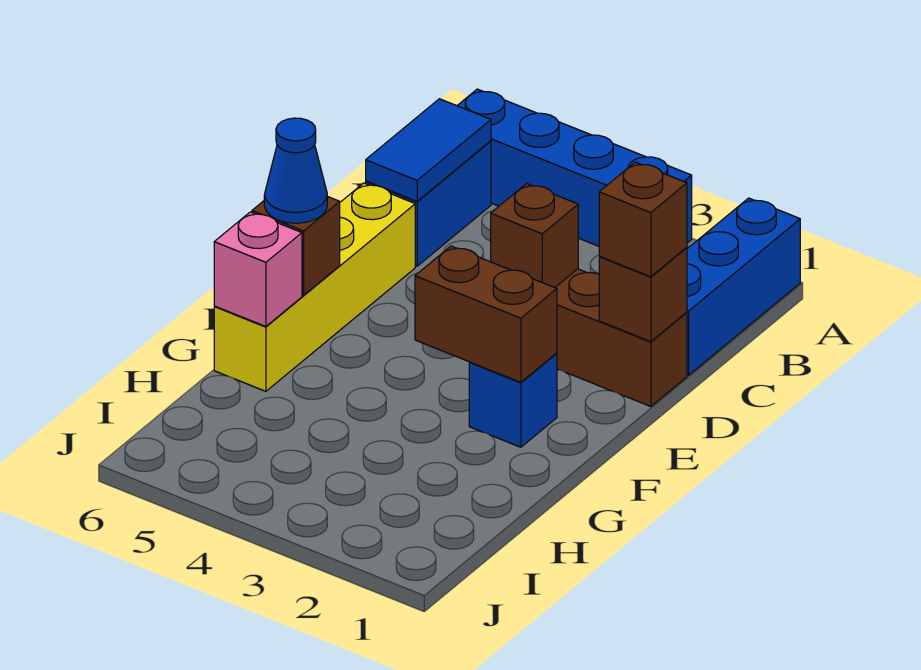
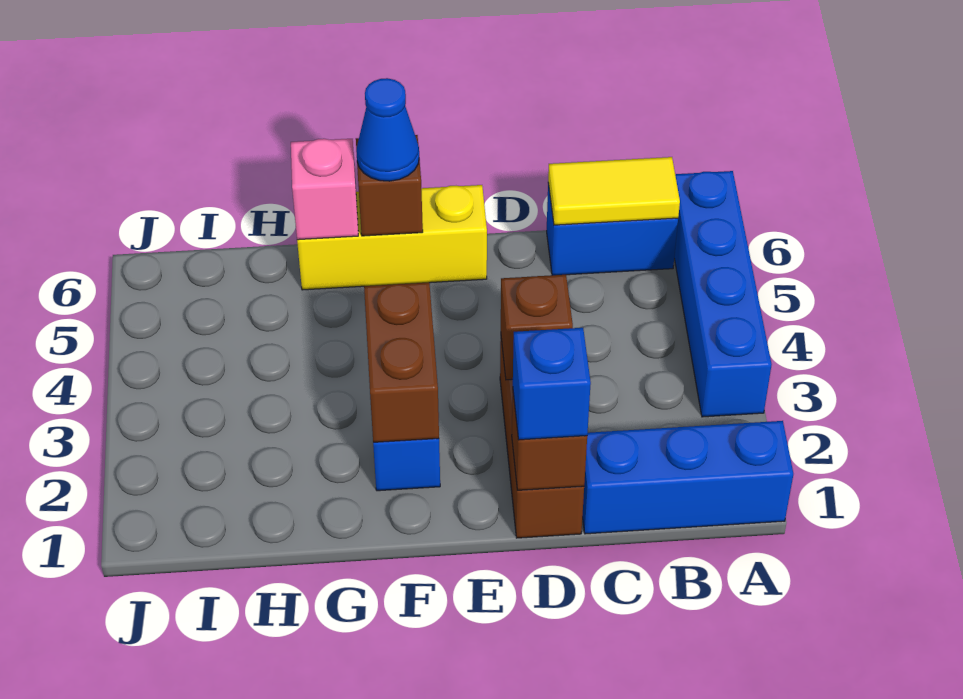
blue tile B6:C6 level 2 -> yellow tile B6:C6 level 2
brown brick D1 level 3 -> blue brick D1 level 3
yellow brick D6:G6 level 1 -> yellow brick E6:G6 level 1

